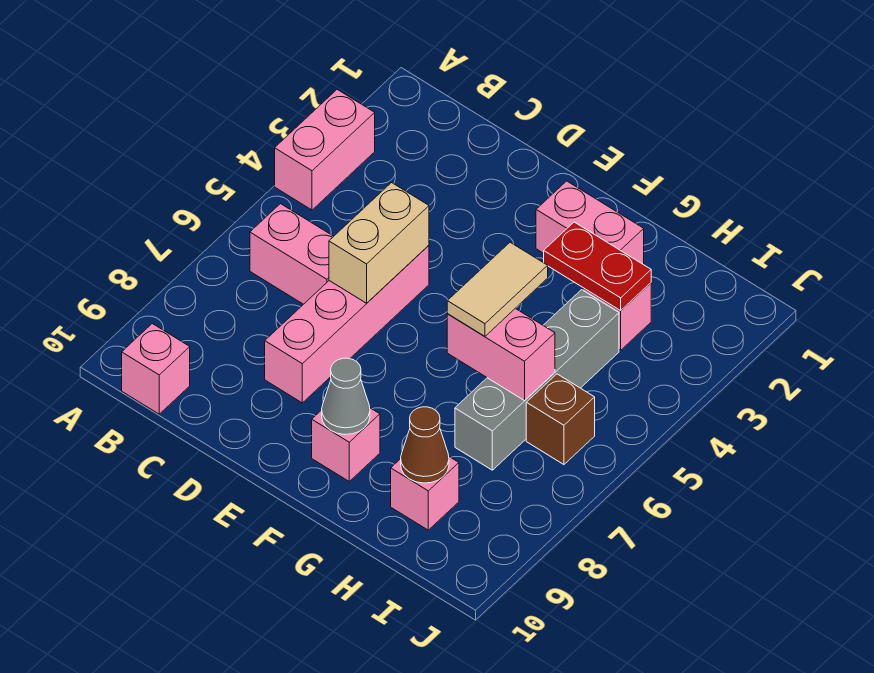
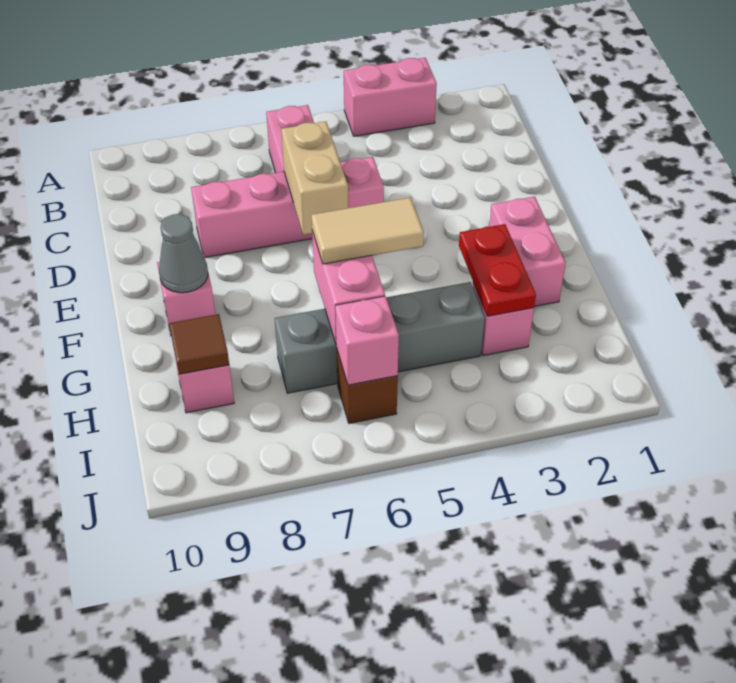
pink brick B10 level 1 -> pink brick I6 level 2
tan brick D5:D6 level 2 -> tan brick D6:E6 level 2
brown cone H9 level 2 -> brown tile H9 level 2

